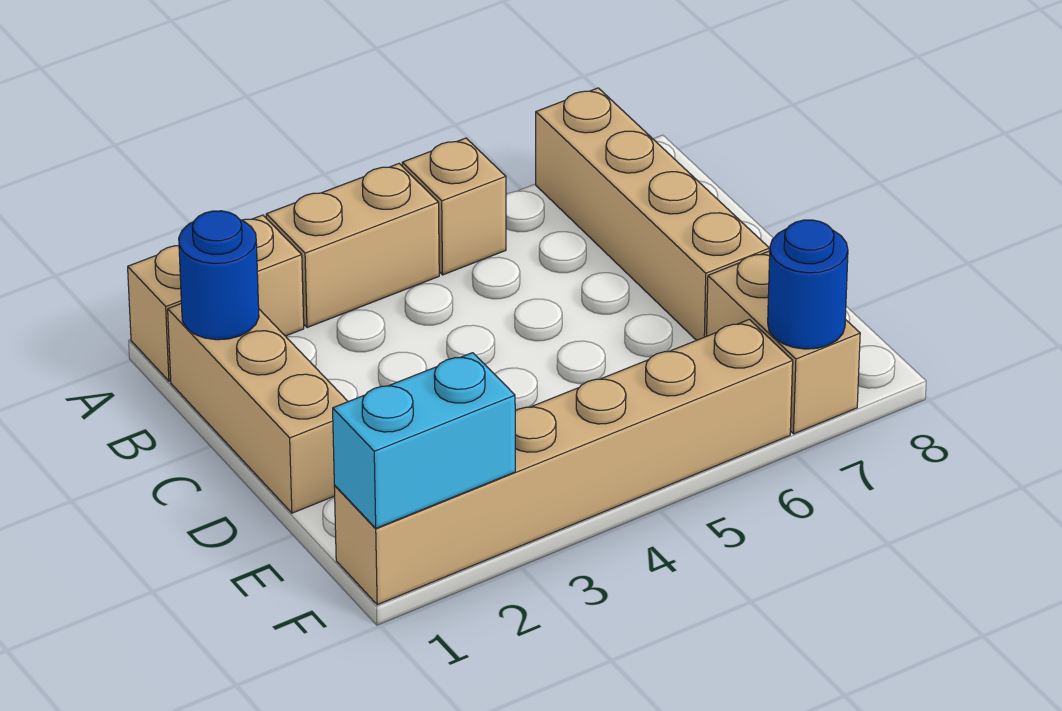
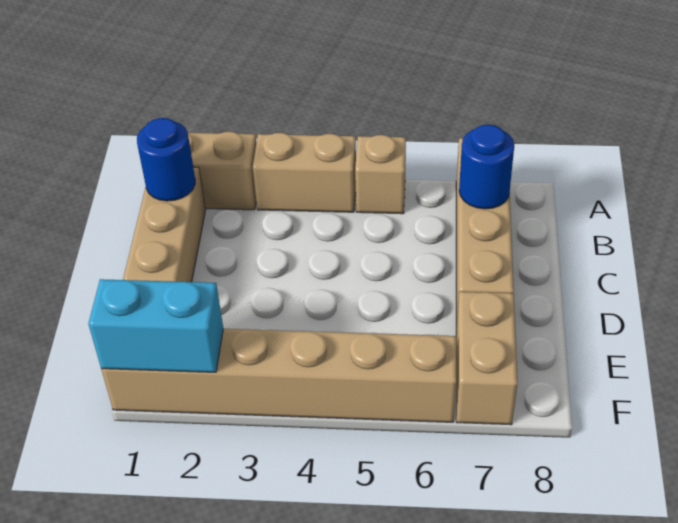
blue round brick F7 level 2 -> blue round brick B7 level 2

